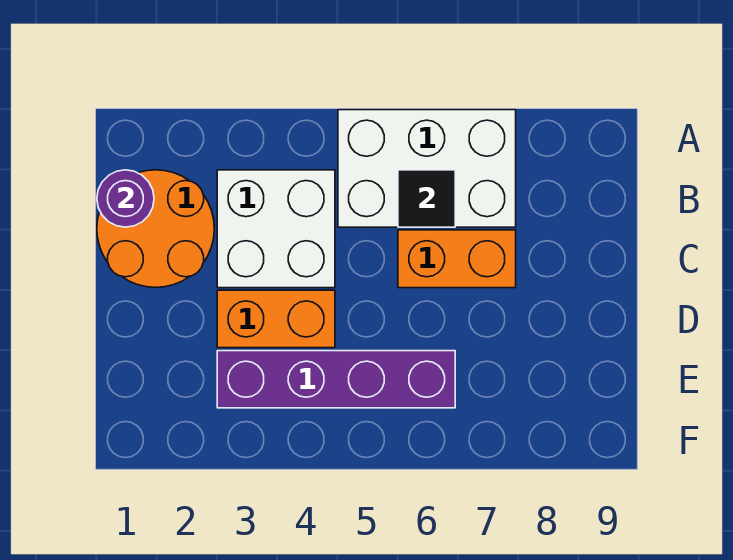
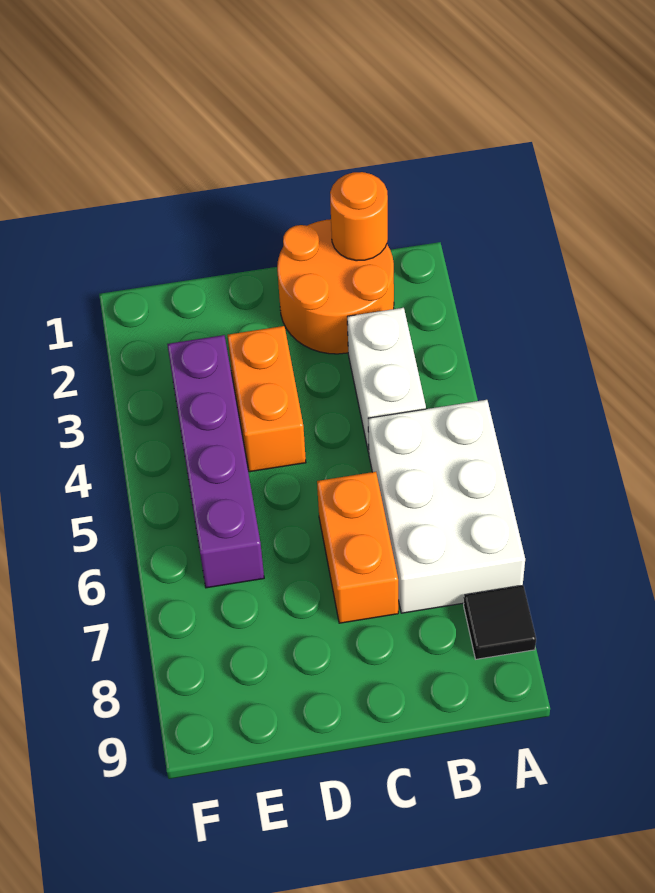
purple round brick B1 level 2 -> orange round brick B1 level 2
white brick B3:C4 level 1 -> white brick B3:B4 level 1
black tile B6 level 2 -> black tile A8 level 1

